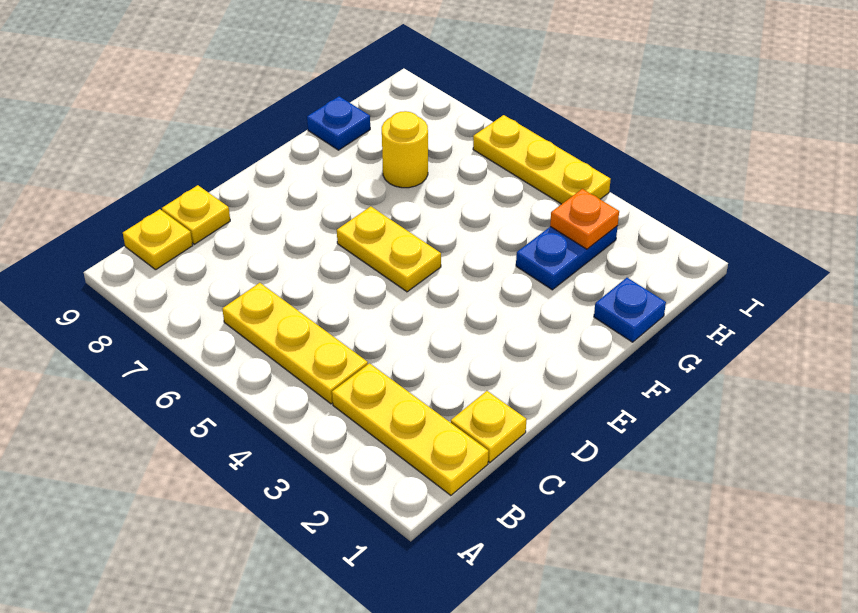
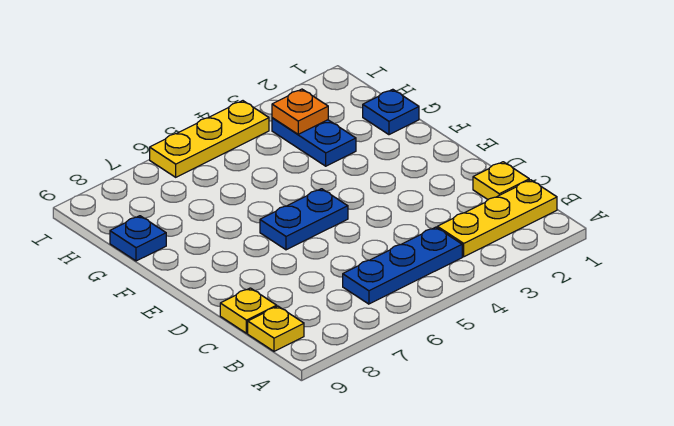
yellow plate B4:B6 level 1 -> blue plate B4:B6 level 1
yellow plate E5:E6 level 1 -> blue plate E5:E6 level 1
yellow round brick G7 level 1 -> none

